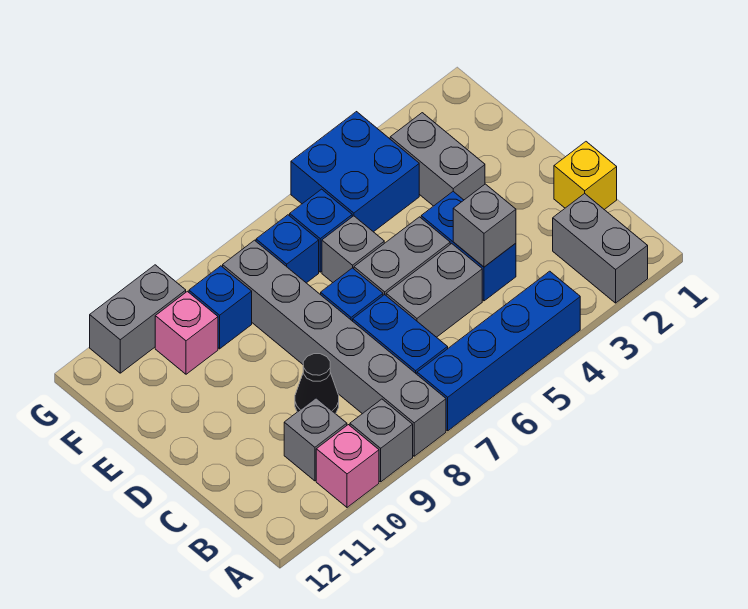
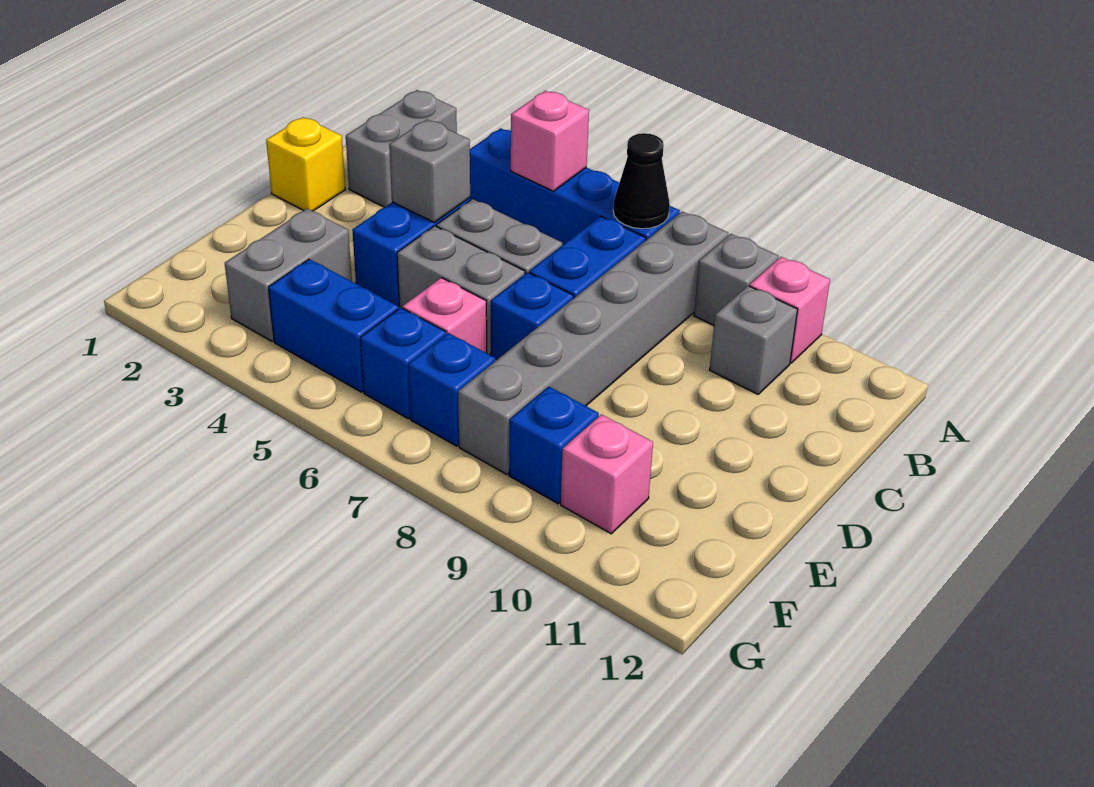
none -> pink brick A5 level 2
black cone C9 level 1 -> black cone A7 level 2
grey brick E6 level 1 -> pink brick E6 level 1
blue brick F4:G5 level 1 -> blue brick F4:F5 level 1
grey brick G10:G11 level 1 -> none

